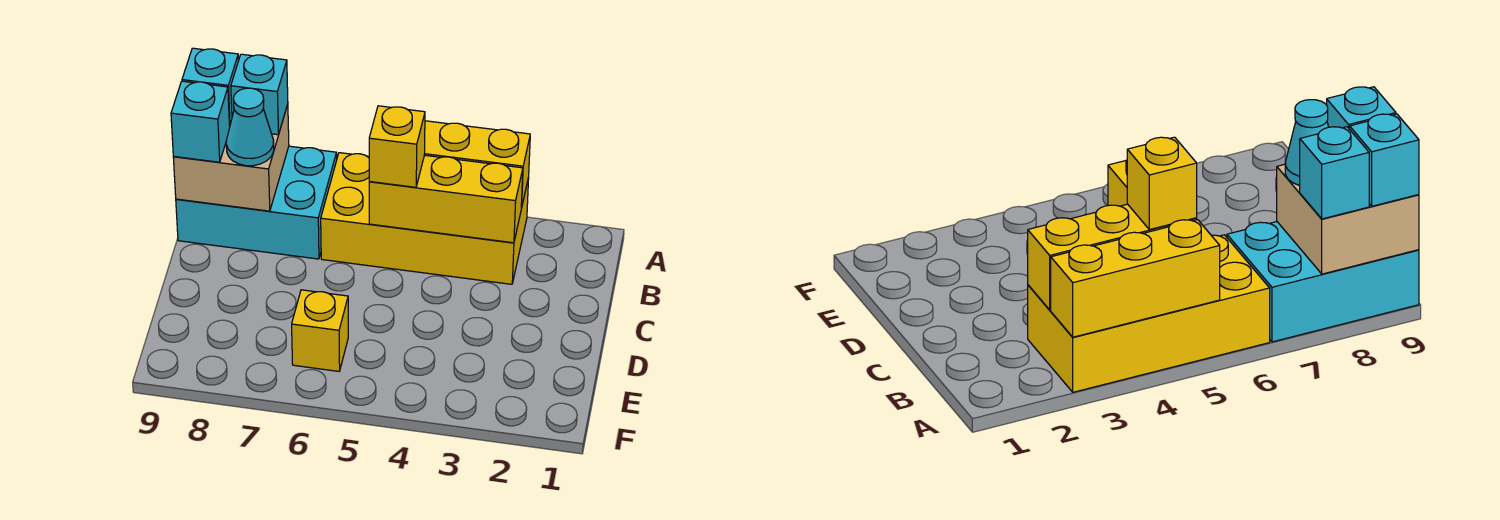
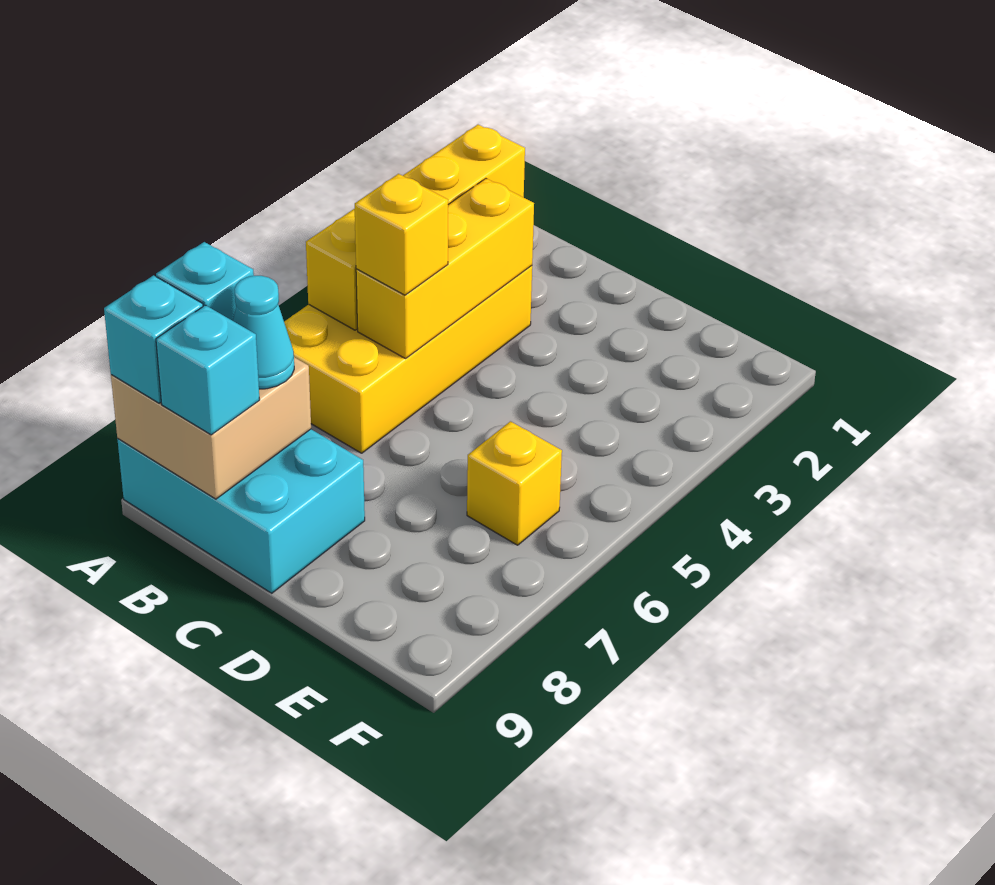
yellow brick A3:A5 level 2 -> yellow brick A2:A5 level 2
cyan brick A7:B9 level 1 -> cyan brick A8:C9 level 1

